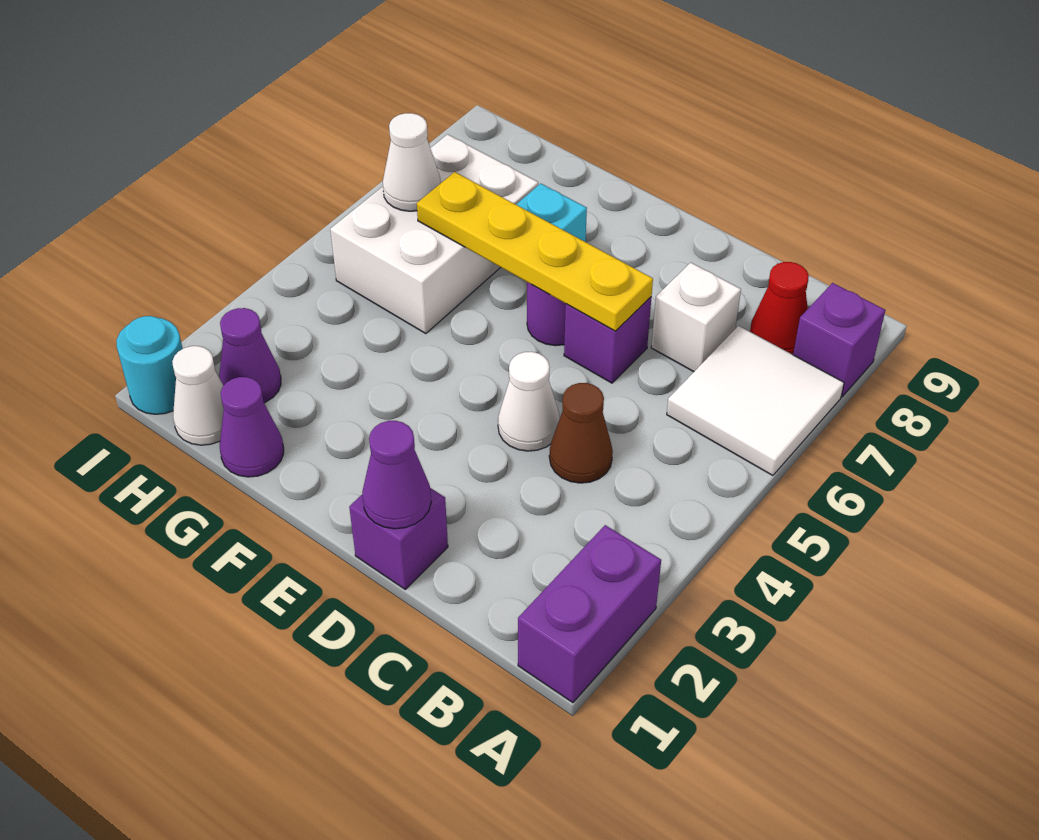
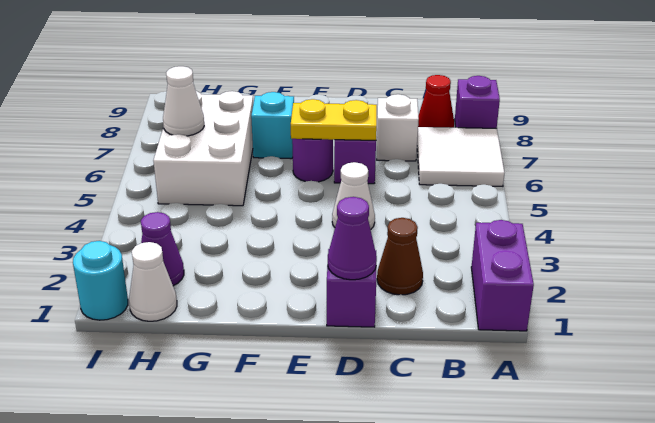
brown cone C4 level 1 -> brown cone C2 level 1
yellow plate D6:G6 level 2 -> yellow plate D6:E6 level 2
purple cone G1 level 1 -> none

